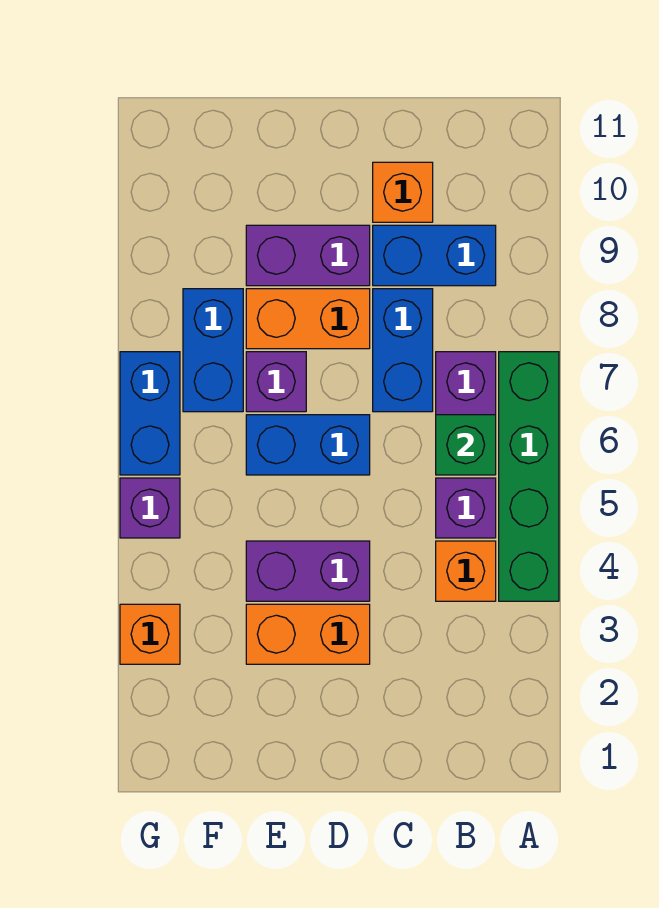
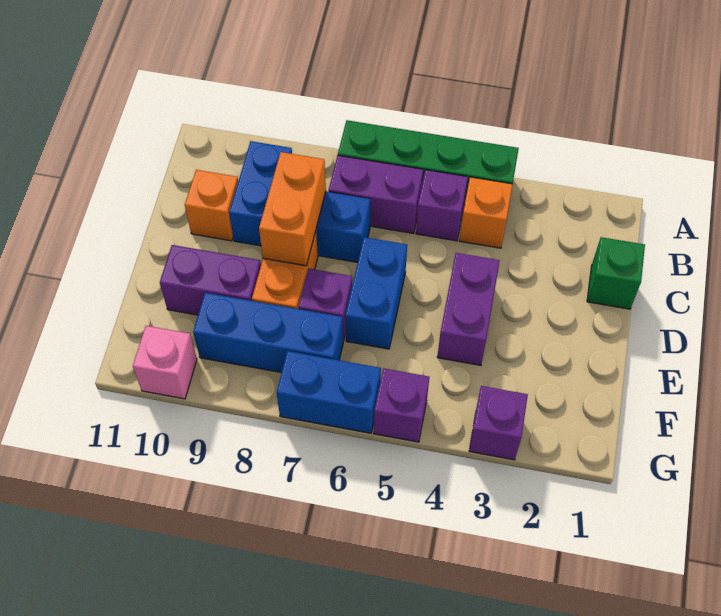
green brick B6 level 2 -> green brick C1 level 1
orange brick D3:E3 level 1 -> orange brick C8:D8 level 2
purple brick D9:E9 level 1 -> purple brick E9:E10 level 1
blue brick F7:F8 level 1 -> blue brick F7:F9 level 1
orange brick G3 level 1 -> purple brick G3 level 1
none -> pink brick G10 level 1

